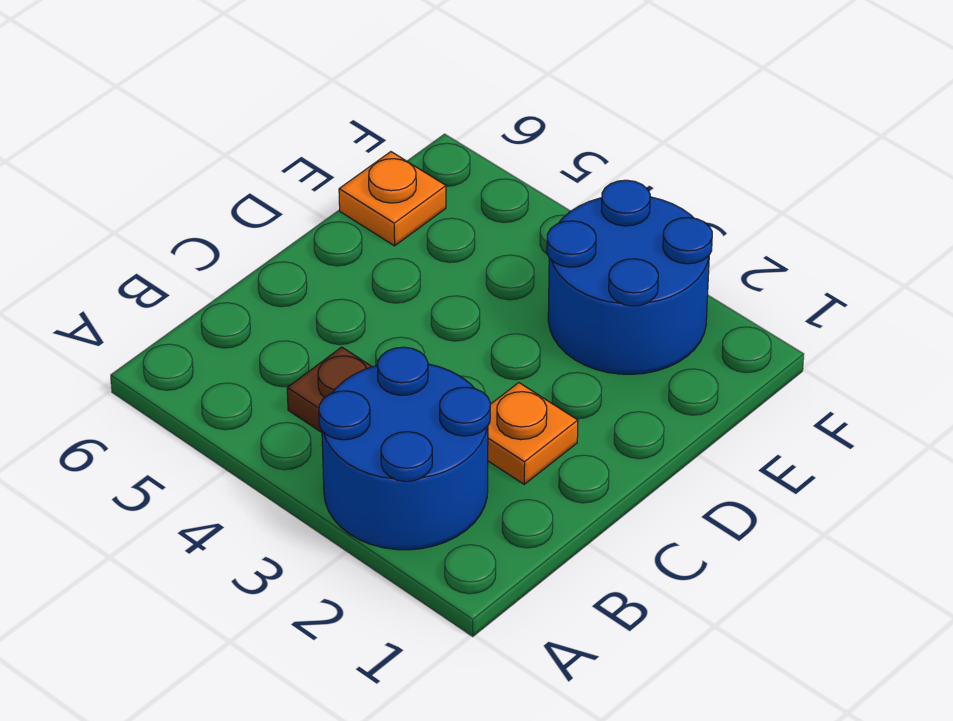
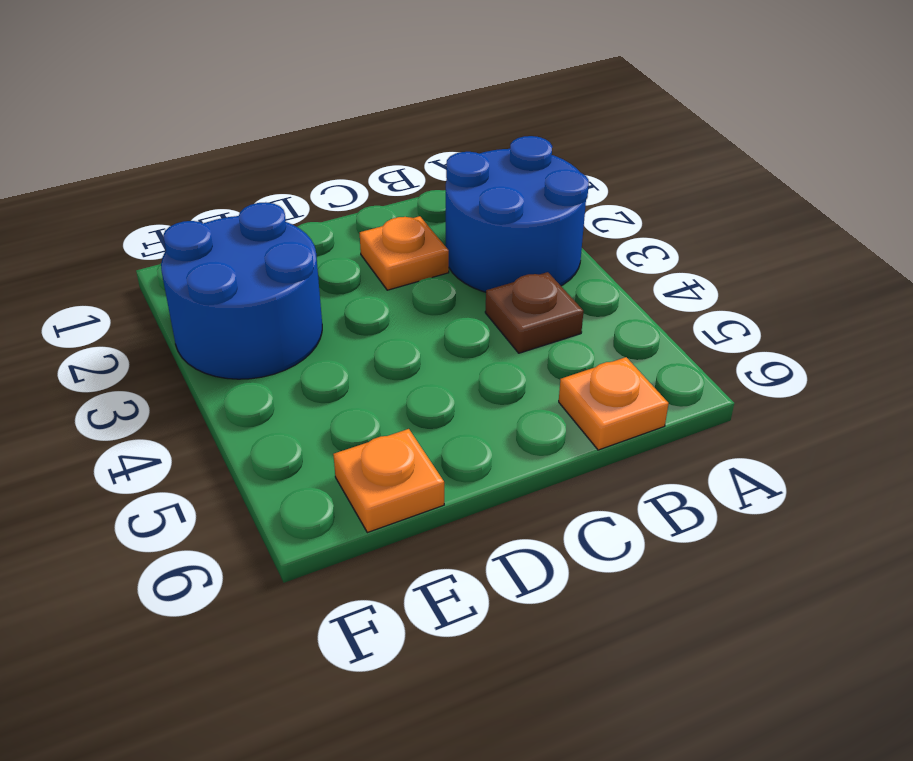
none -> orange plate B6 level 1

